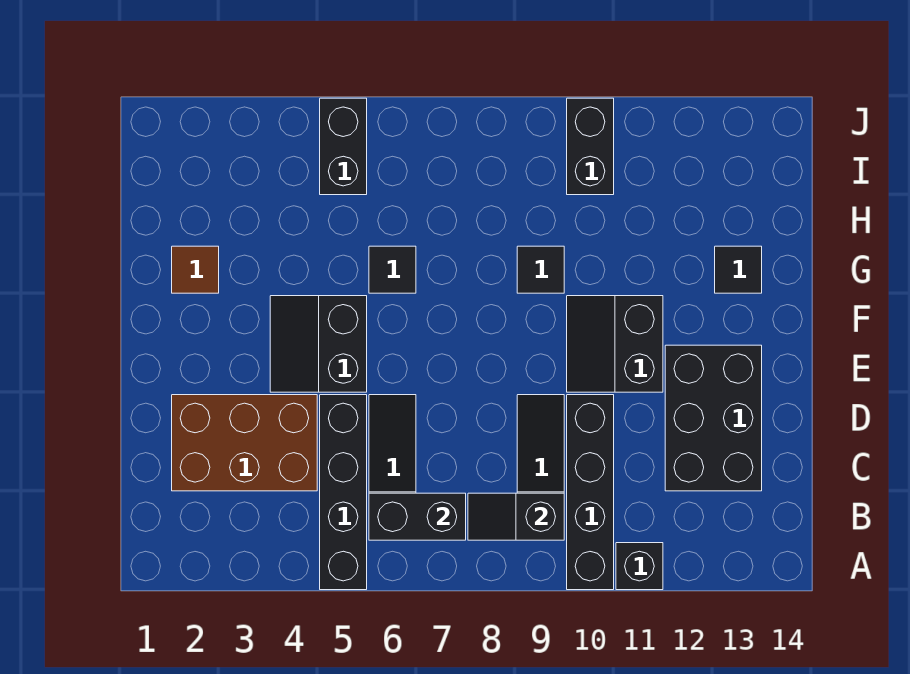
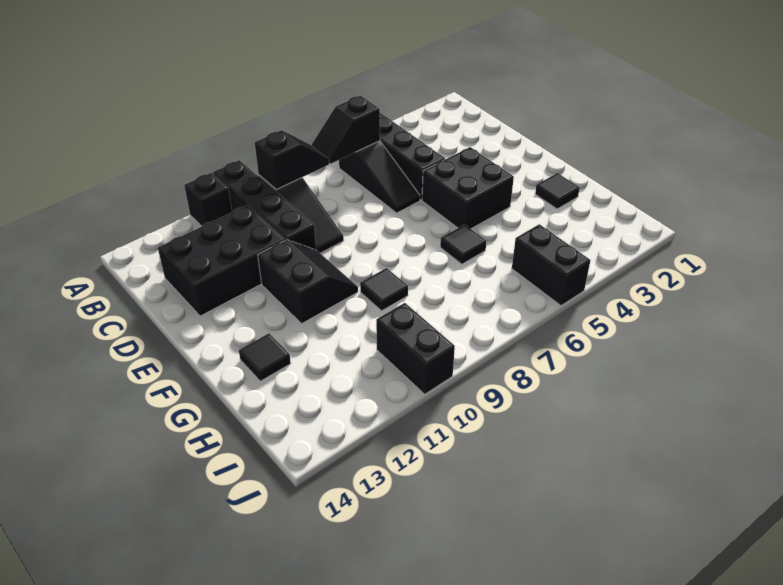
black brick B6:B7 level 2 -> black slope B6:B7 level 2 top 6
brown brick C2:D4 level 1 -> none
black brick C12:E13 level 1 -> black brick C11:D13 level 1
black slope E4:F5 level 1 top 5 -> black brick E4:F5 level 1
brown tile G2 level 1 -> black tile G2 level 1

